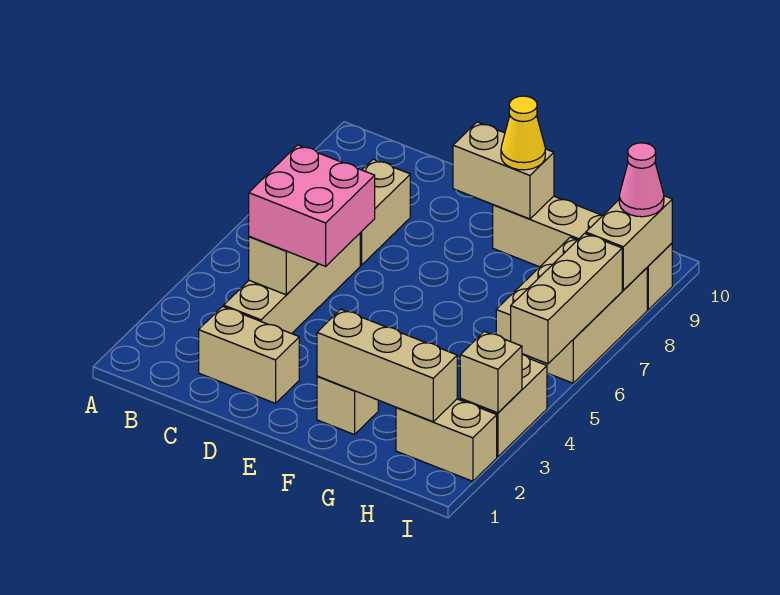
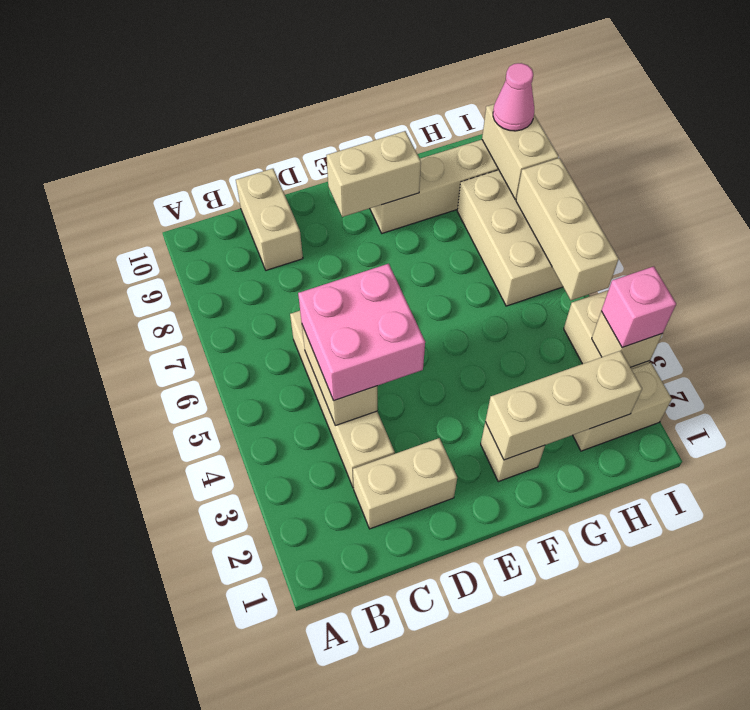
tan brick C7:C8 level 1 -> tan brick C9:C10 level 1
yellow cone F9 level 3 -> none
none -> pink brick I3 level 3

